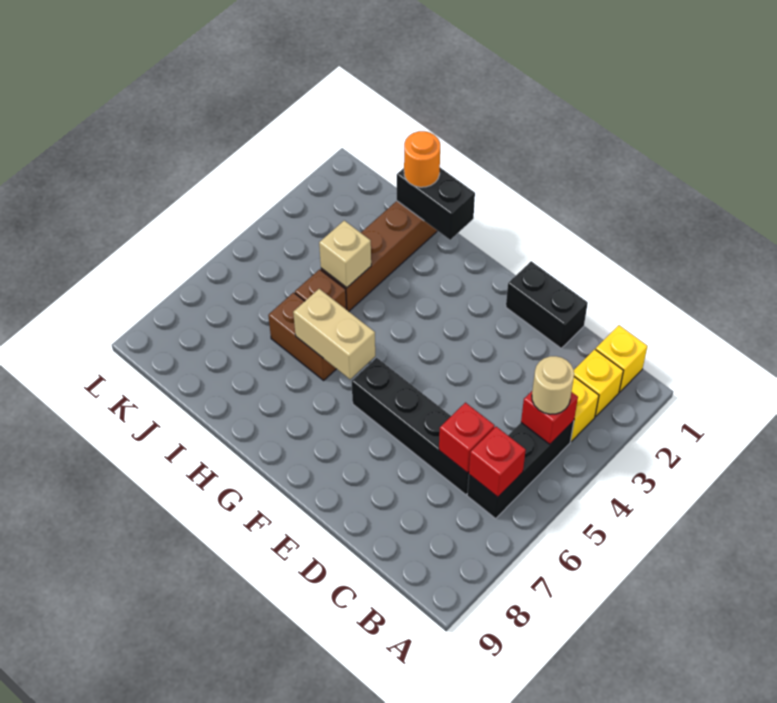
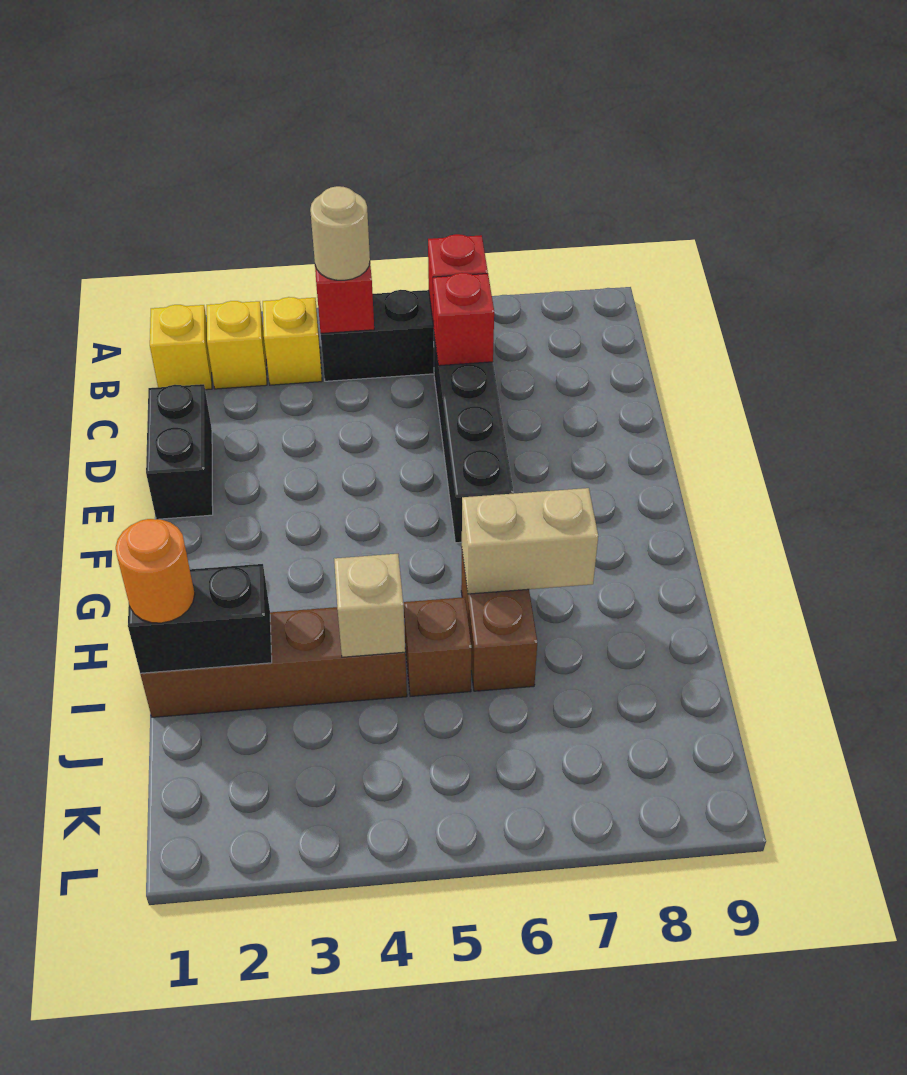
tan brick G6:H6 level 2 -> tan brick H6:H7 level 2
black brick H1:I1 level 2 -> black brick I1:I2 level 2

